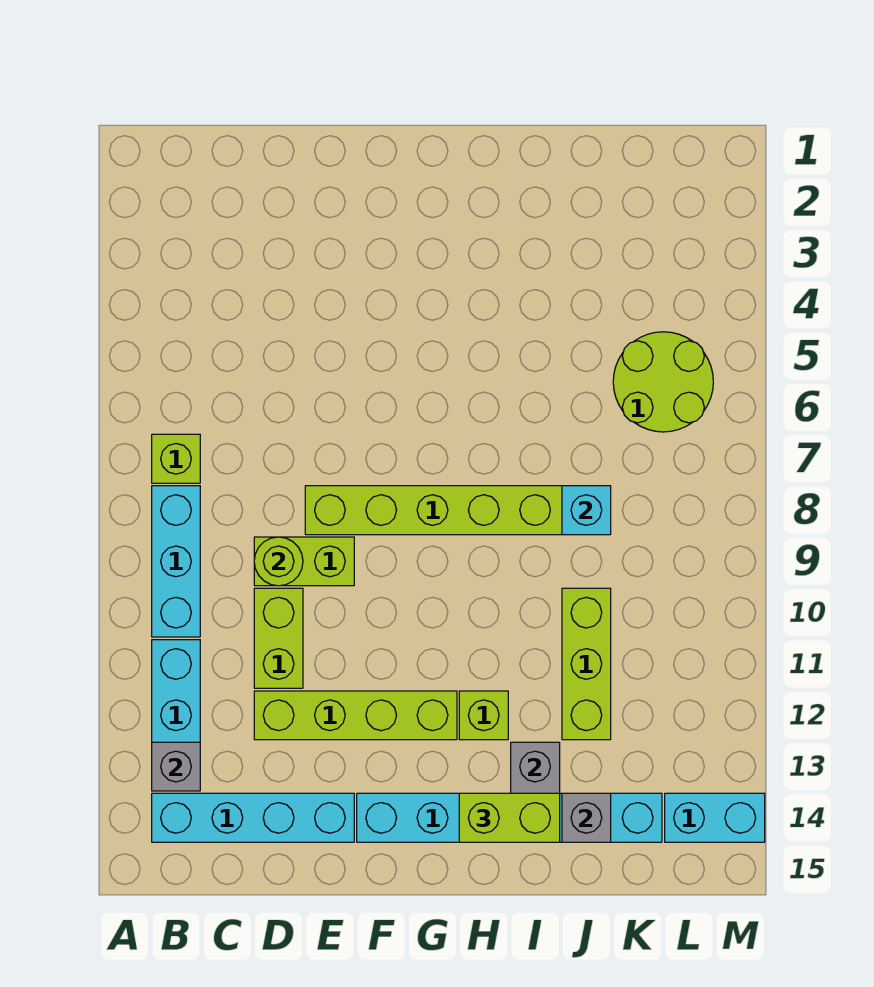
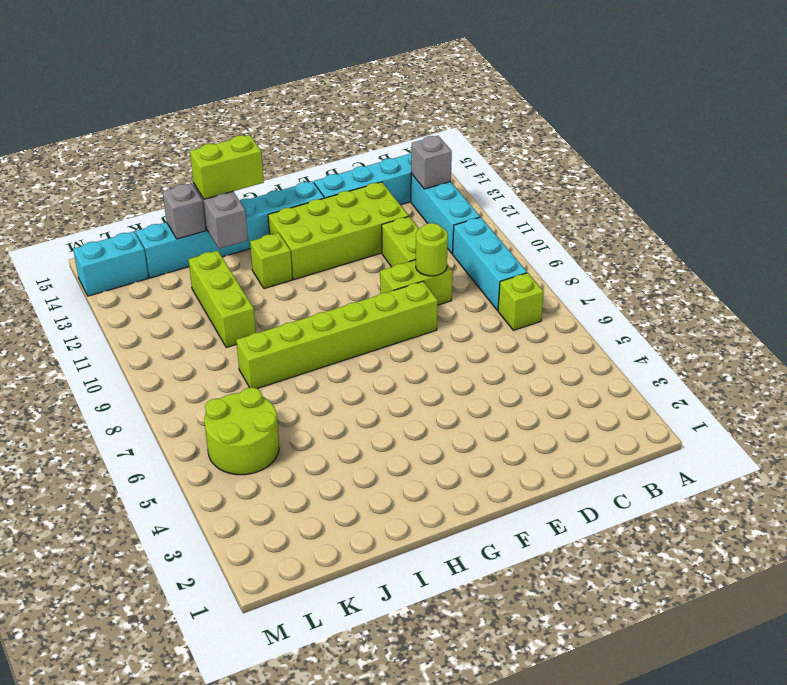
lime brick D12:G12 level 1 -> lime brick D12:G13 level 1
cyan brick J8 level 2 -> none

